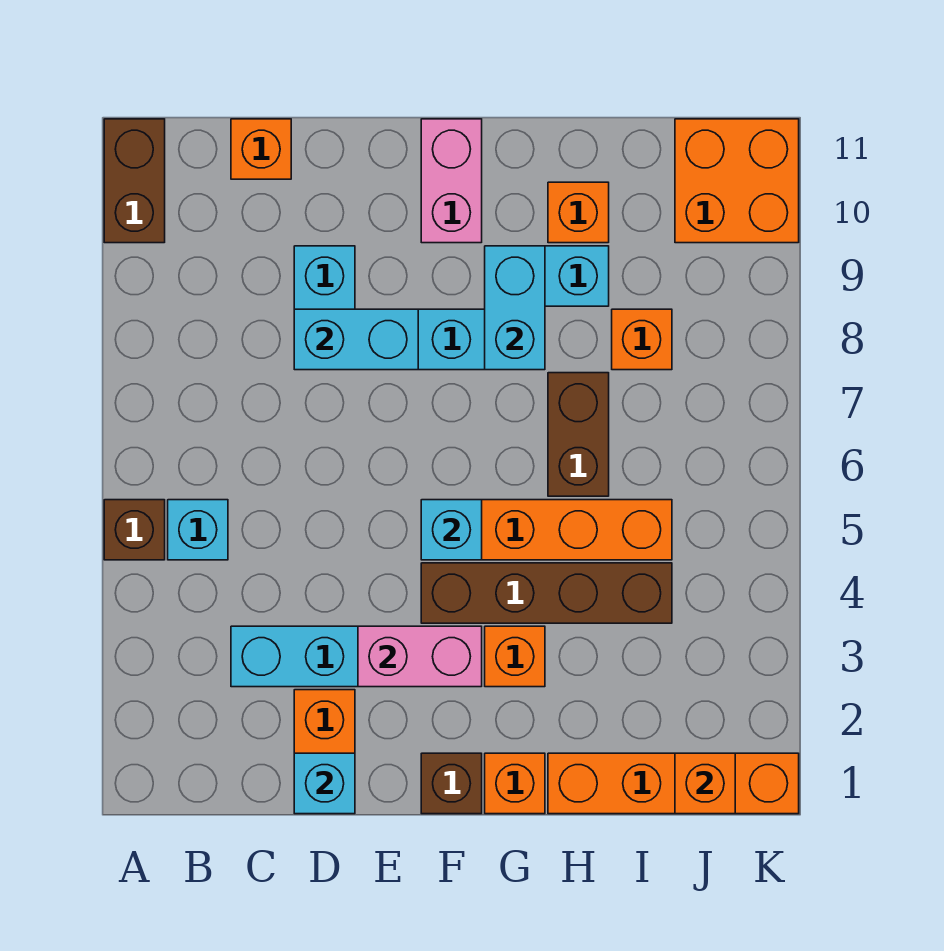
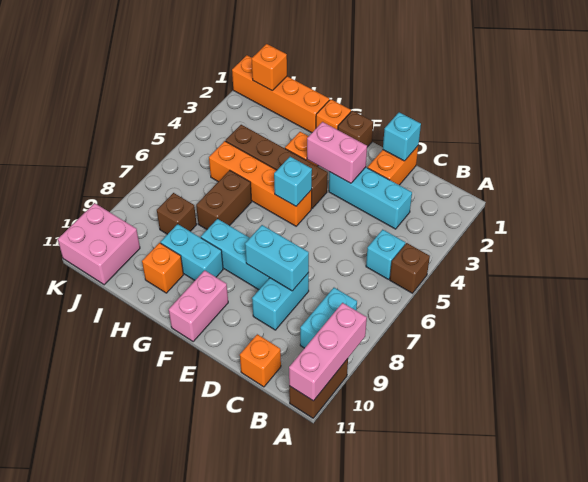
none -> pink brick A9:A11 level 2
cyan brick G8:G9 level 2 -> cyan brick B8:B9 level 1
orange brick I8 level 1 -> brown brick I8 level 1
orange brick J10:K11 level 1 -> pink brick J10:K11 level 1

